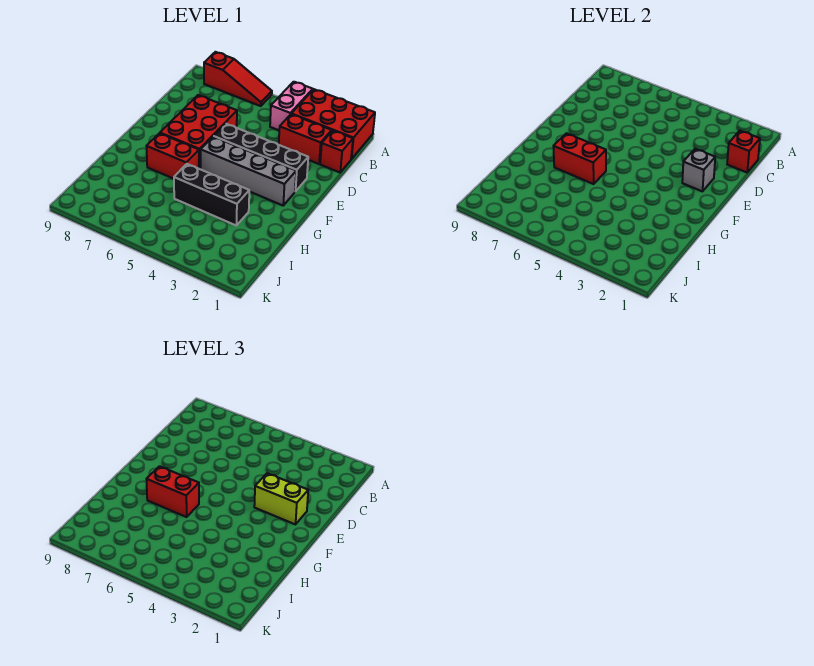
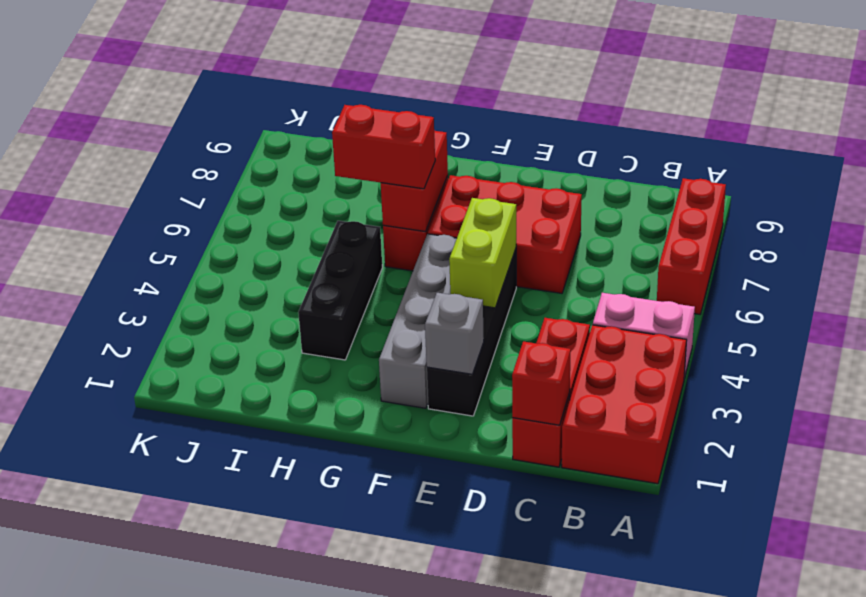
red slope A6:A8 level 1 top 8 -> red brick A6:A8 level 1
lime brick E2:E3 level 3 -> lime brick E4:E5 level 2
red brick G6:G7 level 3 -> red brick G6:H6 level 3

